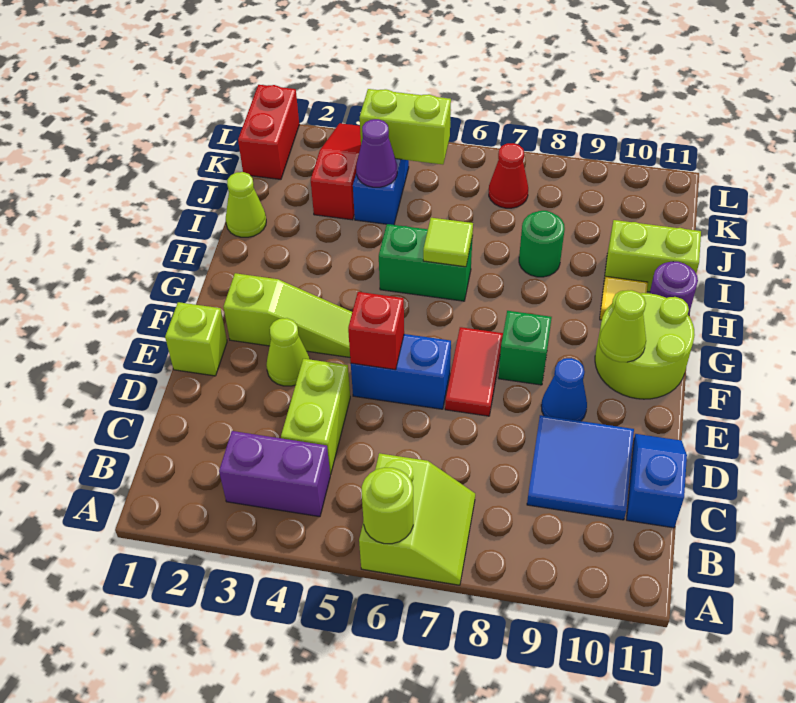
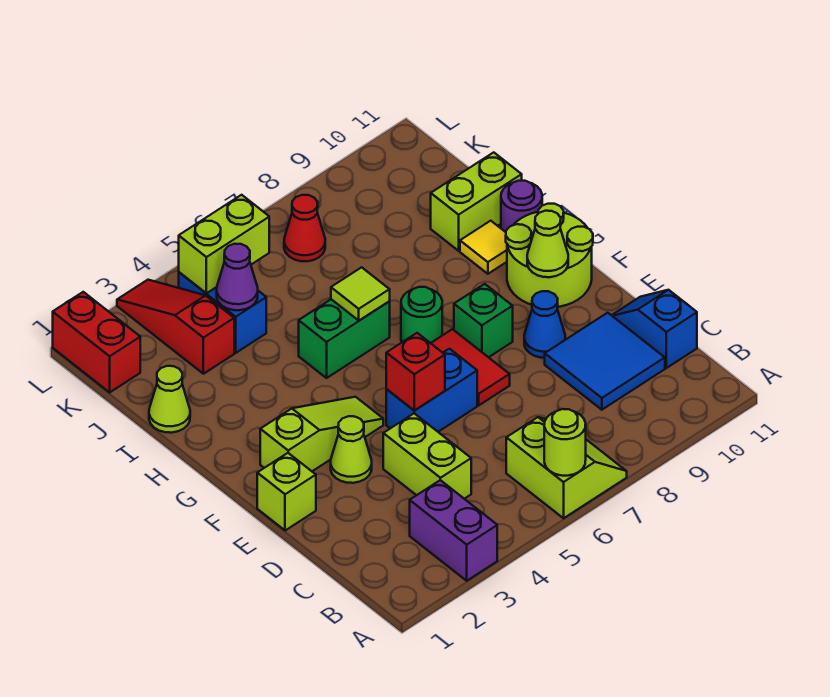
purple brick B3:B4 level 1 -> purple brick A3:B3 level 1
green round brick I8 level 1 -> green round brick G7 level 1

